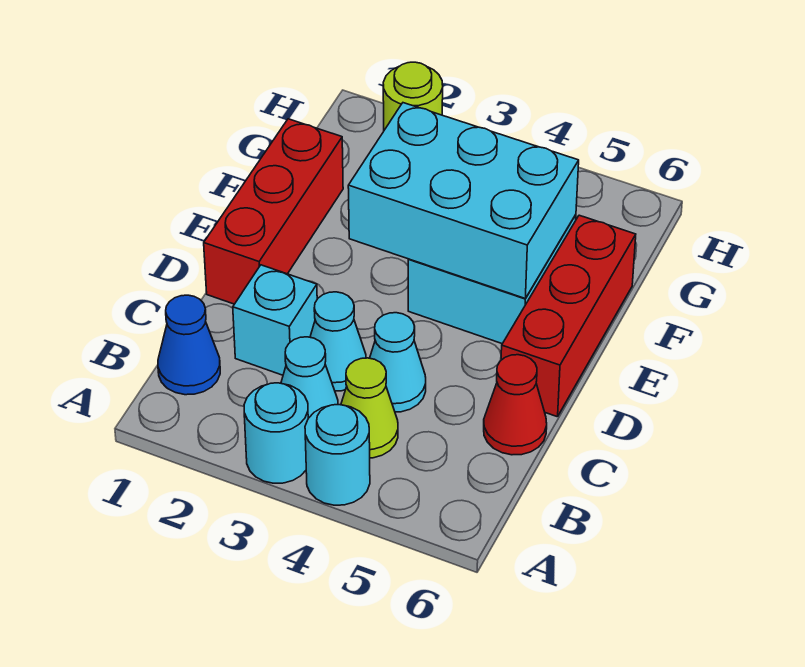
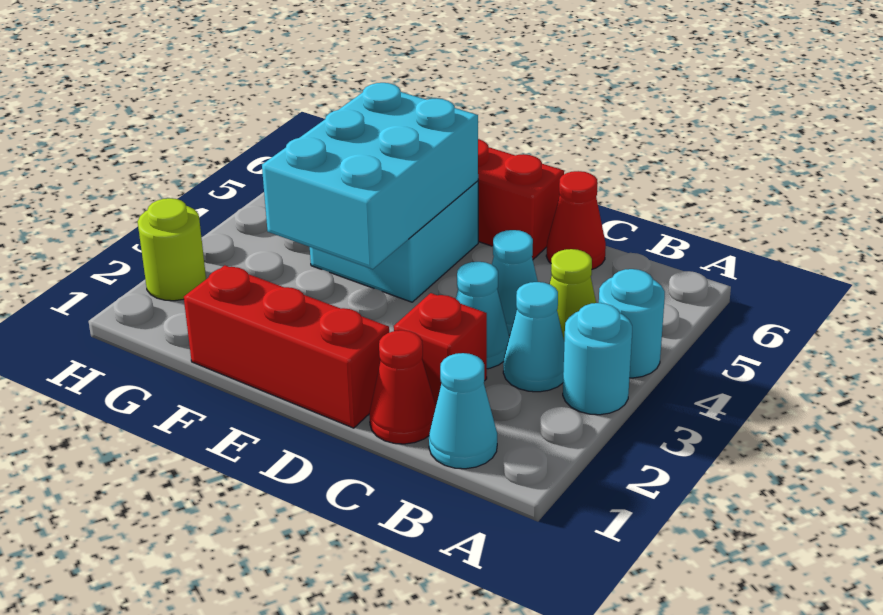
blue cone B1 level 1 -> cyan cone B1 level 1
none -> red cone C1 level 1
cyan brick C2 level 1 -> red brick C2 level 1

